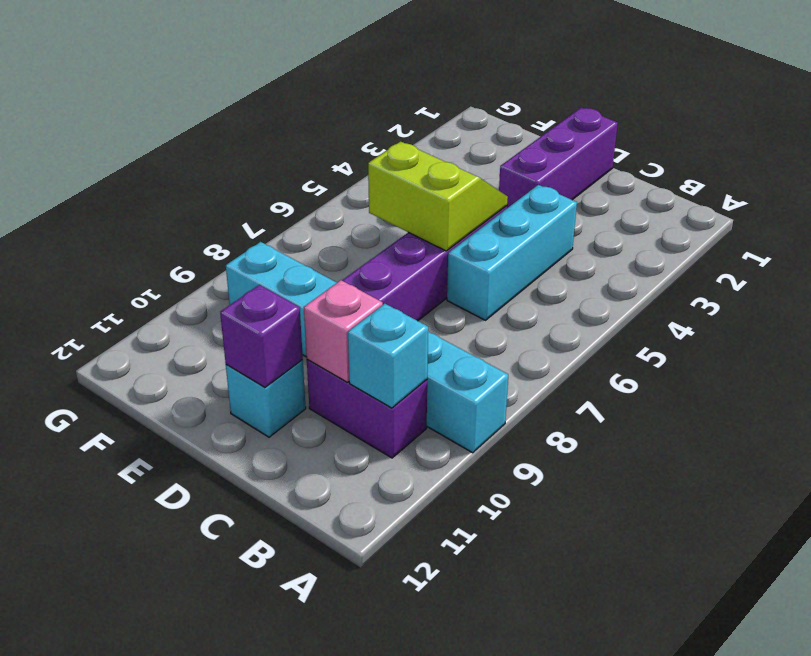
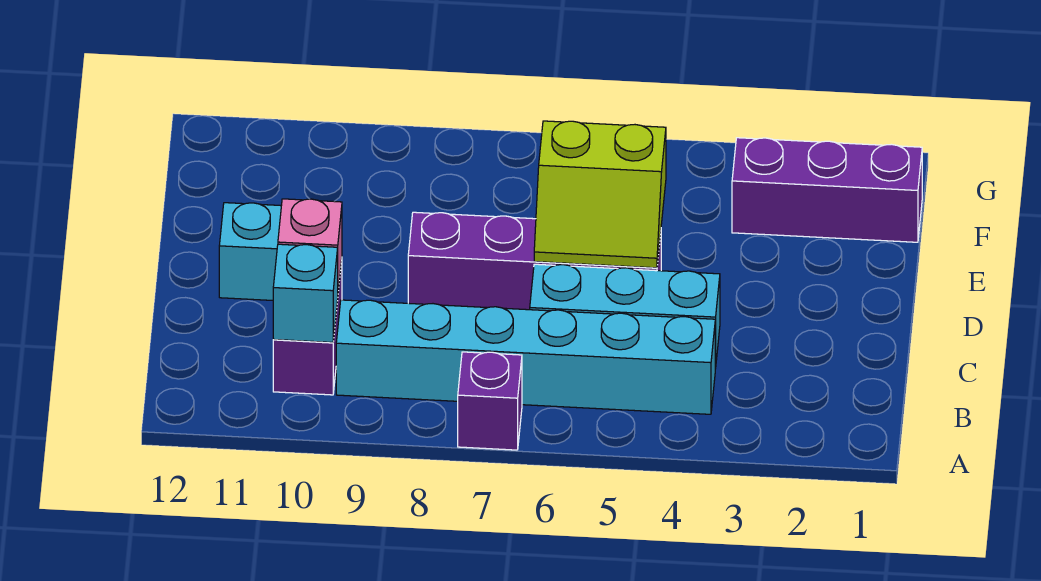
cyan brick A9:F9 level 1 -> cyan brick B4:B9 level 1
purple brick D1:D3 level 1 -> purple brick F1:F3 level 1
lime slope D5:E6 level 2 top 6 -> lime slope D5:E6 level 2 top E
purple brick D11 level 2 -> purple brick A7 level 1

